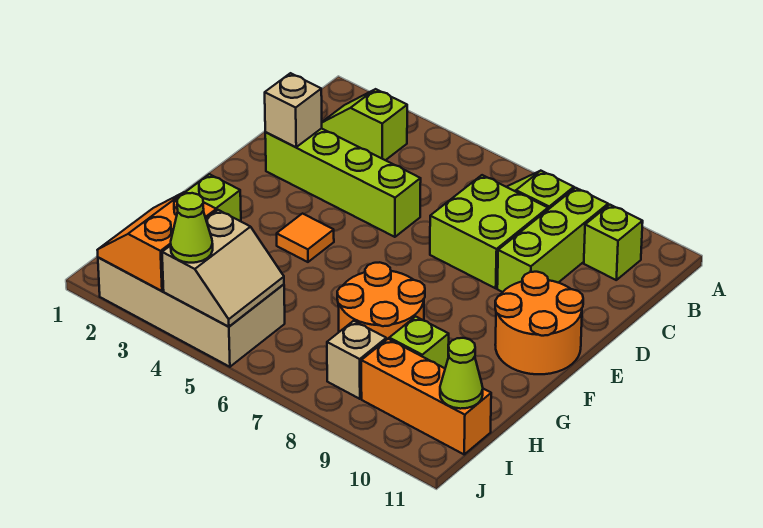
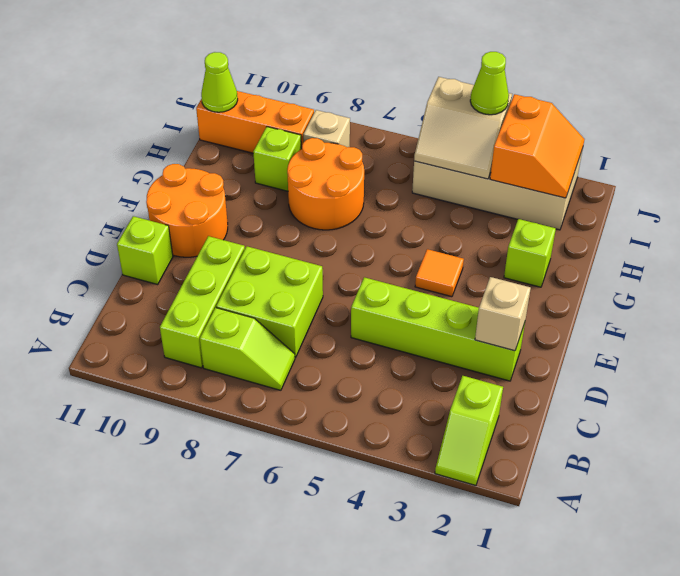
lime slope B2:B3 level 1 top 3 -> lime slope A2:B2 level 1 top B
lime brick B10 level 1 -> lime brick D11 level 1
tan slope I4:J5 level 2 top 4 -> tan slope I4:J5 level 2 top J

